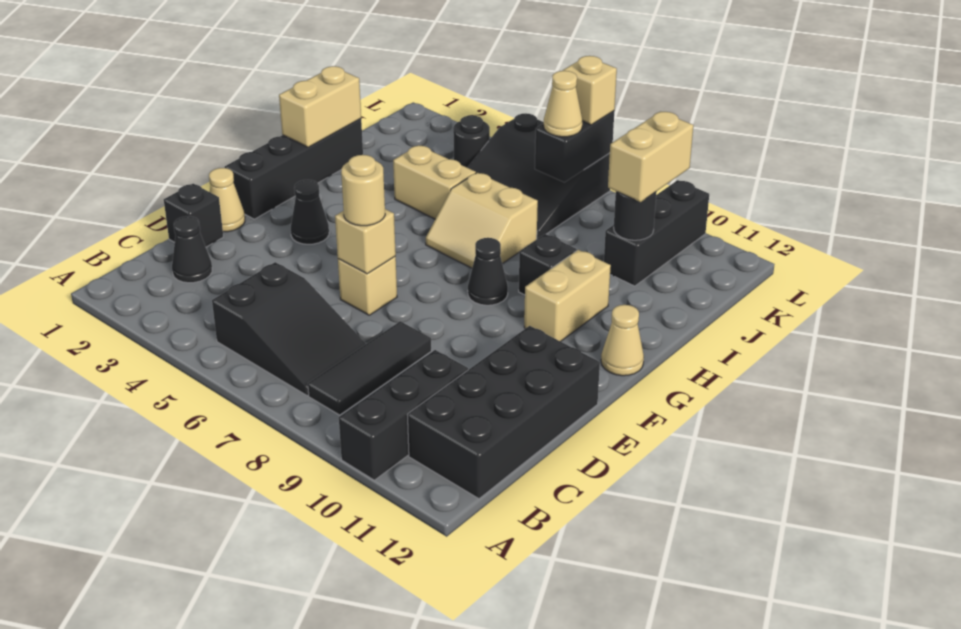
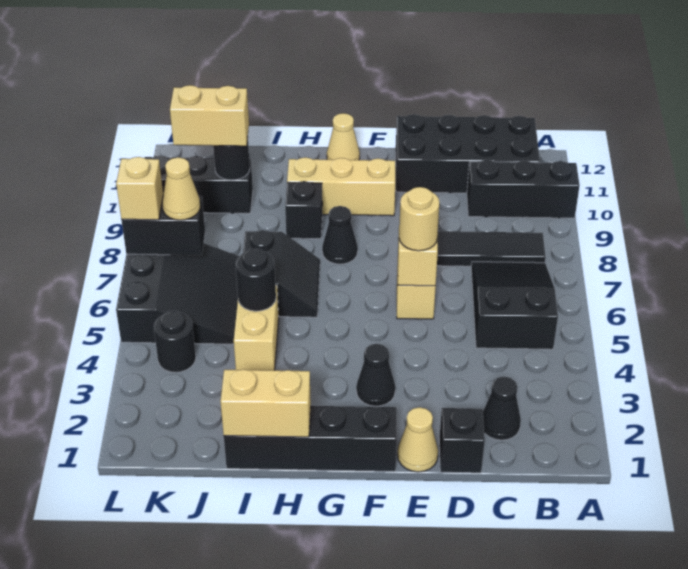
tan brick G10:H10 level 1 -> tan brick F10:H10 level 1
tan slope H6:I7 level 1 top I -> black slope H6:I7 level 1 top I
none -> black round brick I5 level 2

